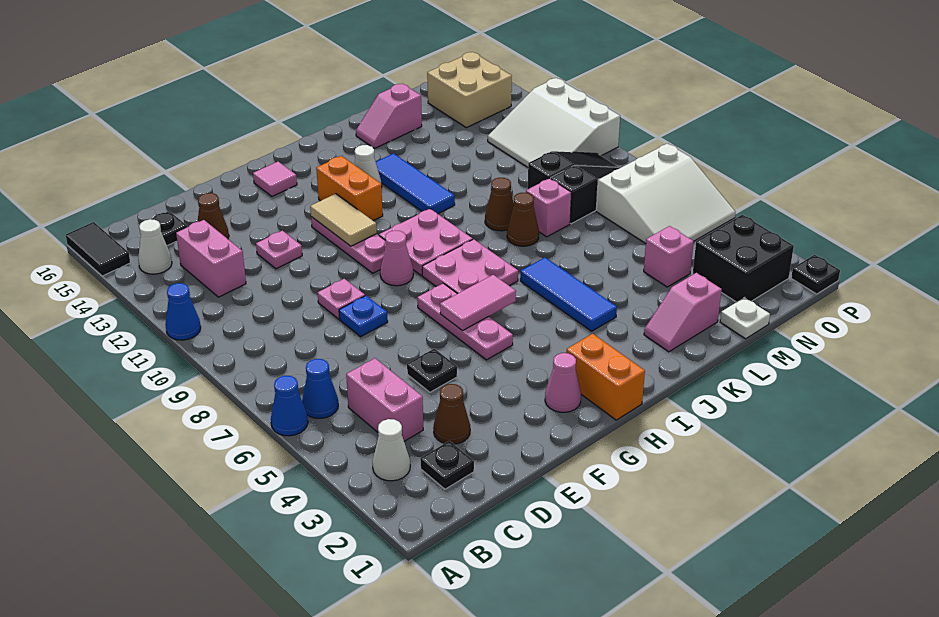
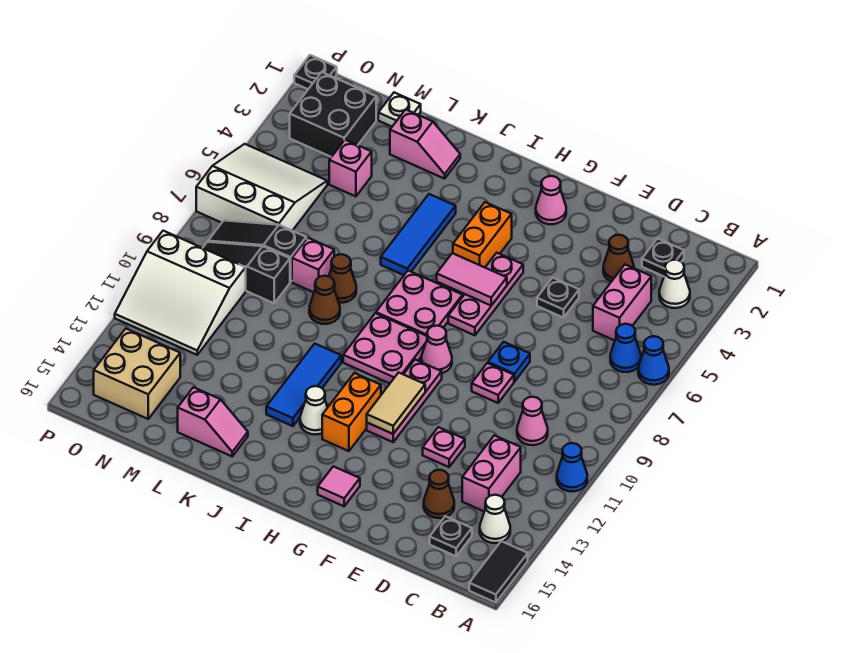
none -> pink cone C10 level 1
orange brick H1:H2 level 1 -> orange brick H4:H5 level 1
white slope N10:P12 level 1 top P -> white slope N10:P12 level 1 top 10

